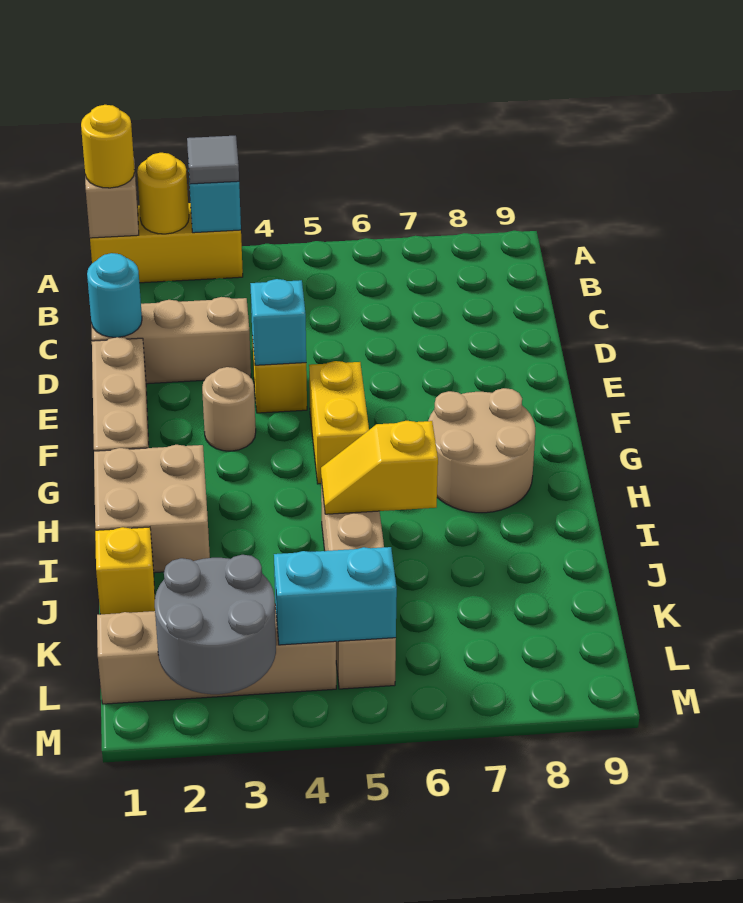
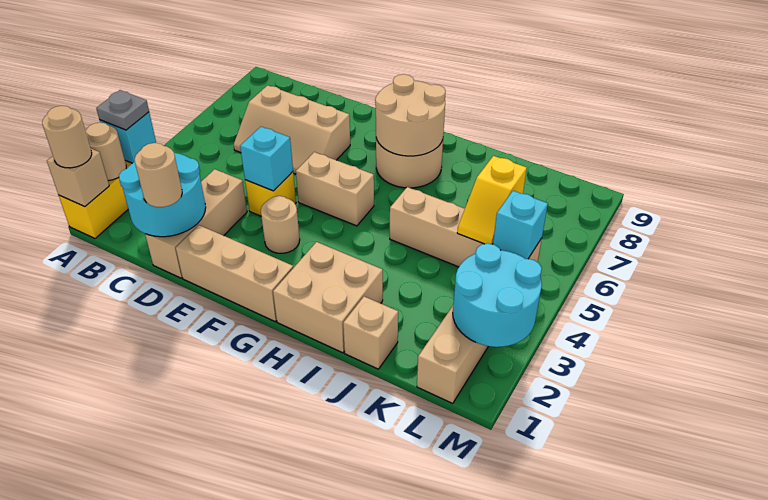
yellow round brick A1 level 3 -> tan round brick A1 level 3
yellow round brick A2 level 2 -> tan round brick A2 level 2
grey tile A3 level 3 -> grey plate A3 level 3
none -> tan slope C6:E7 level 1 top 7
cyan round brick D1 level 2 -> cyan round brick C1:D2 level 2
none -> tan round brick D1 level 3
yellow brick F5:G5 level 1 -> tan brick F5:G5 level 1
none -> tan round brick G7:H8 level 2
yellow slope I5:I6 level 2 top 6 -> yellow slope K5:K6 level 2 top 6
yellow brick J1 level 1 -> tan brick J1 level 1
grey round brick L2:M3 level 2 -> cyan round brick L2:M3 level 2
cyan brick L4:L5 level 2 -> cyan brick L5 level 2

